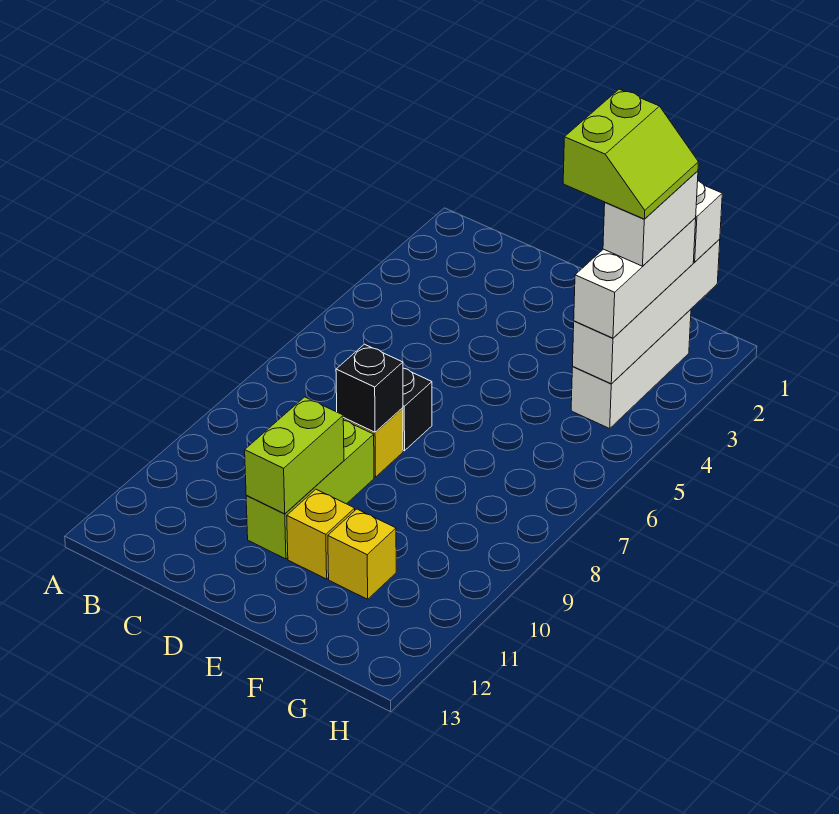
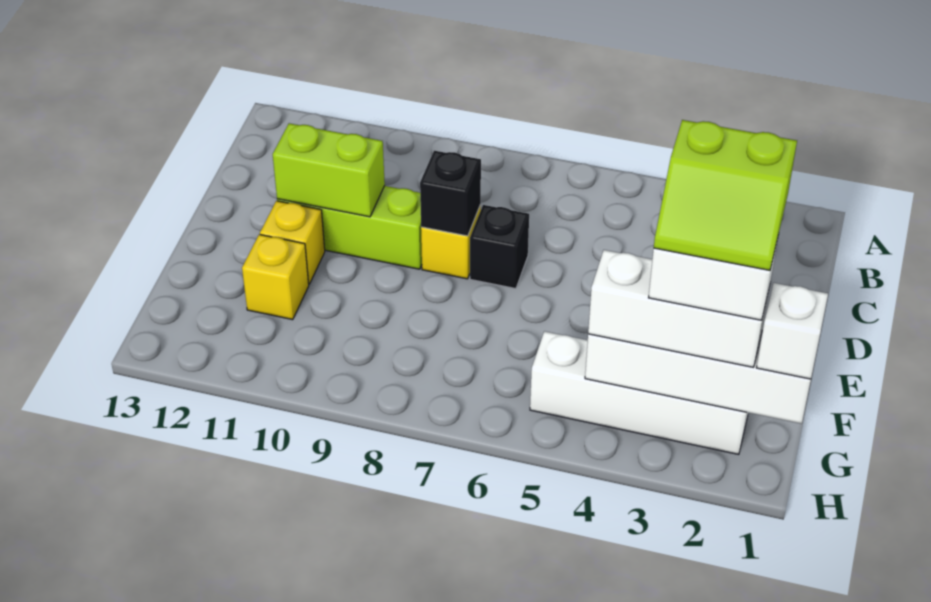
white brick G2:G4 level 1 -> white brick G2:G5 level 1

